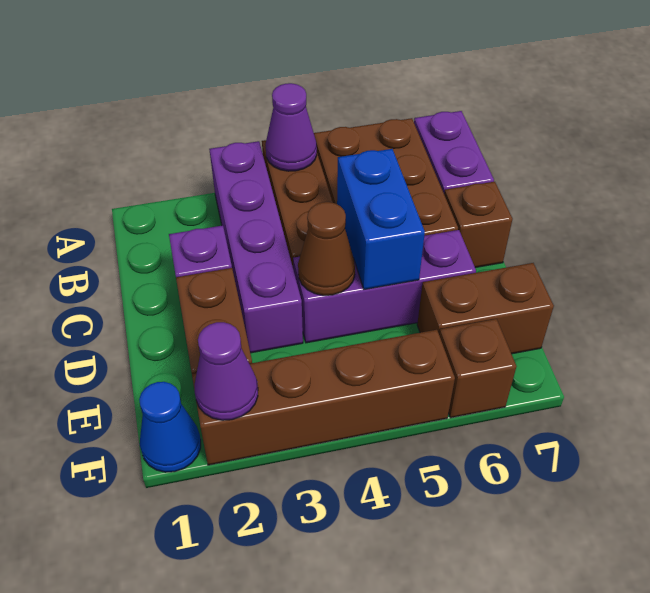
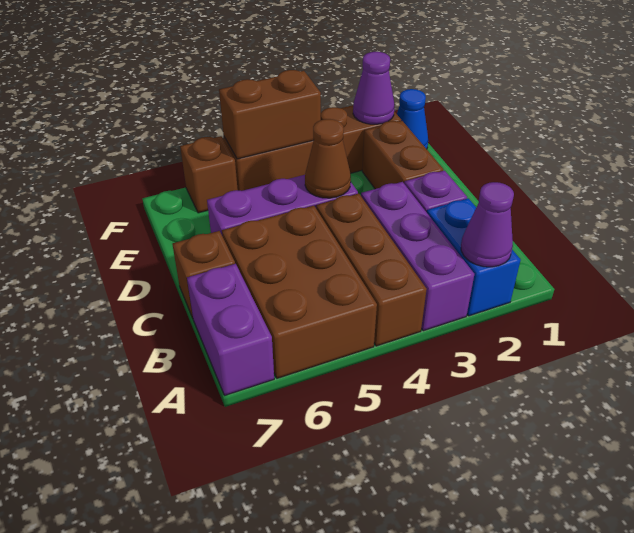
purple brick A3:D3 level 1 -> purple brick A3:C3 level 1
purple cone A4 level 2 -> purple cone A2 level 2
blue brick C5:D5 level 2 -> blue brick A2:B2 level 1
brown brick E6:E7 level 1 -> brown brick F4:F5 level 2

